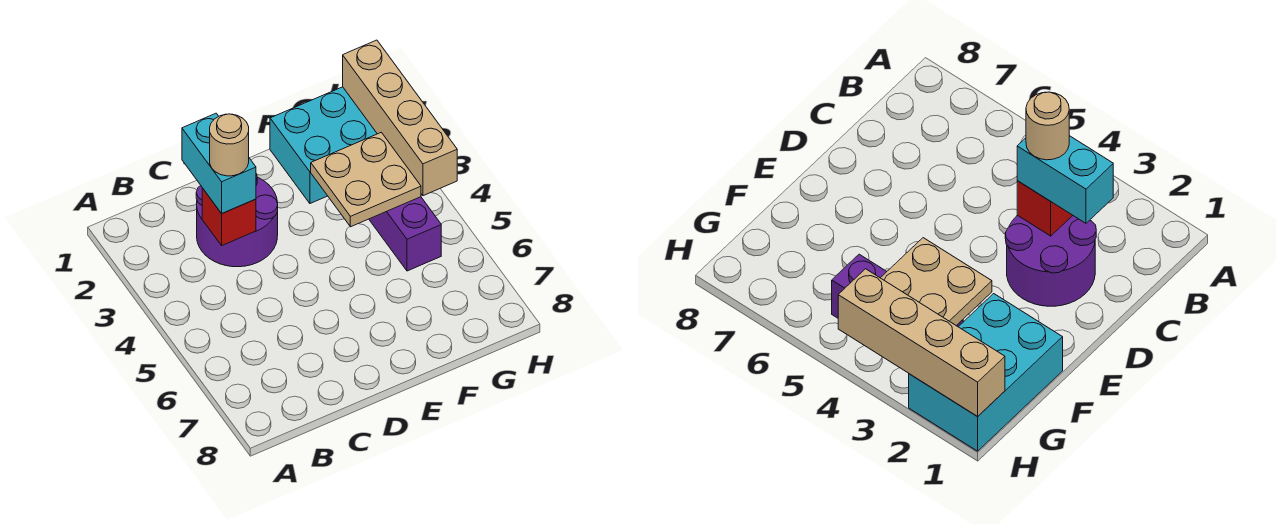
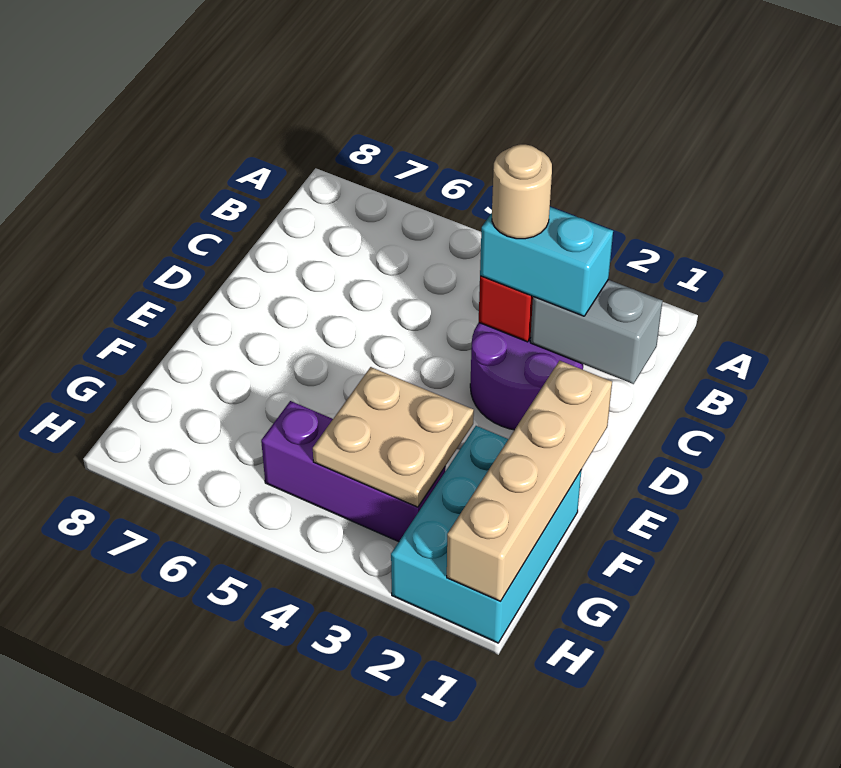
none -> grey brick C1:C2 level 2
tan brick H1:H4 level 2 -> tan brick E1:H1 level 2

